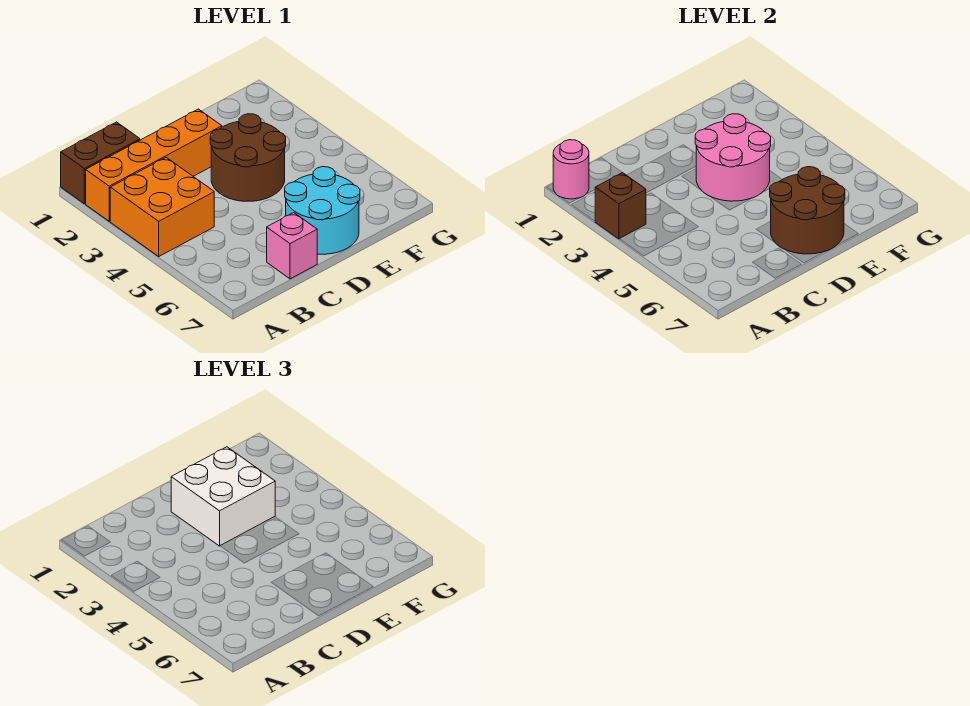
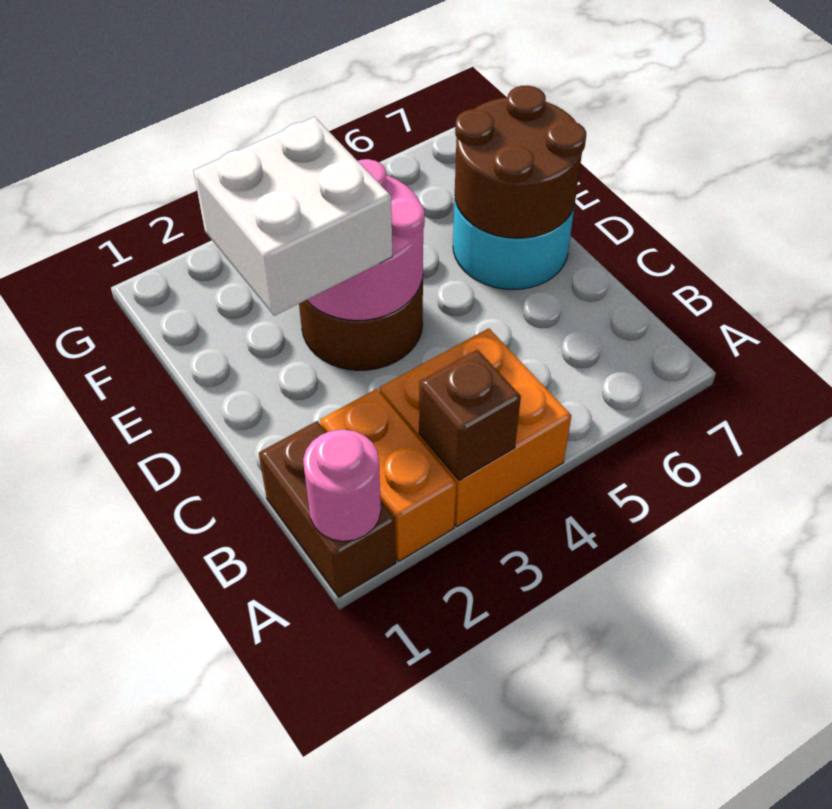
orange brick A2:D2 level 1 -> orange brick A2:B2 level 1
pink brick C7 level 1 -> none

